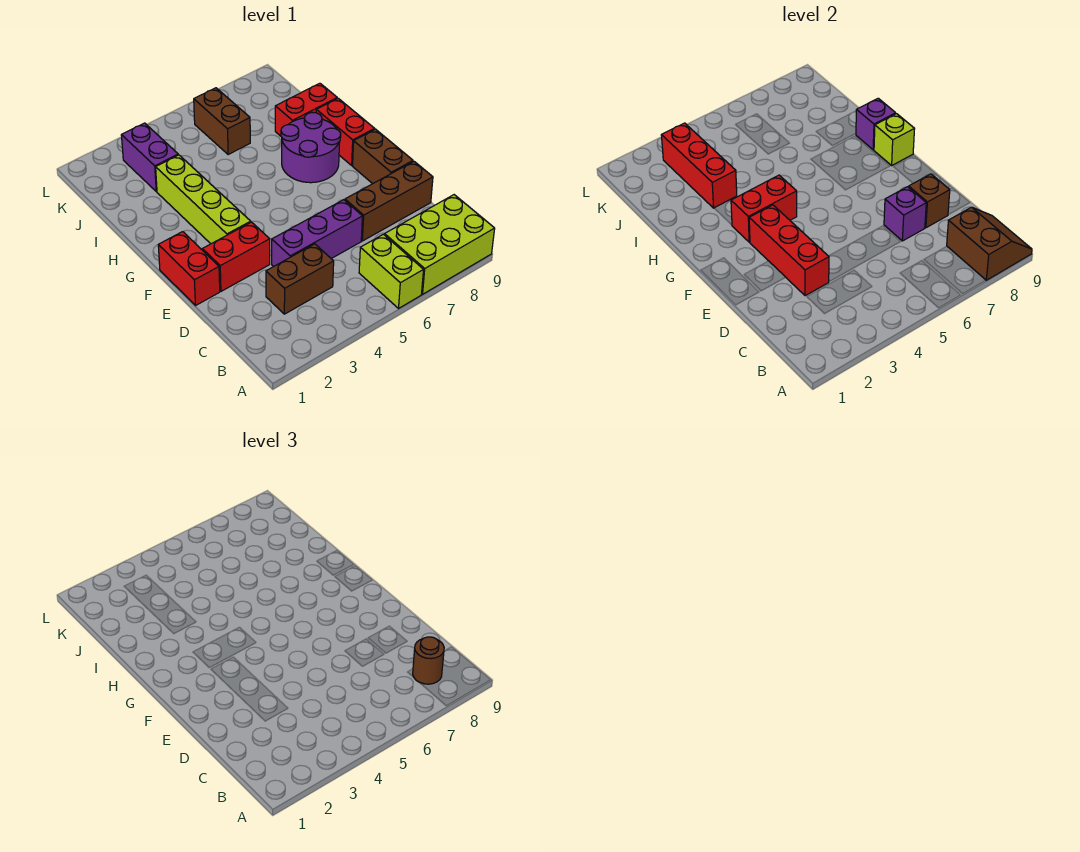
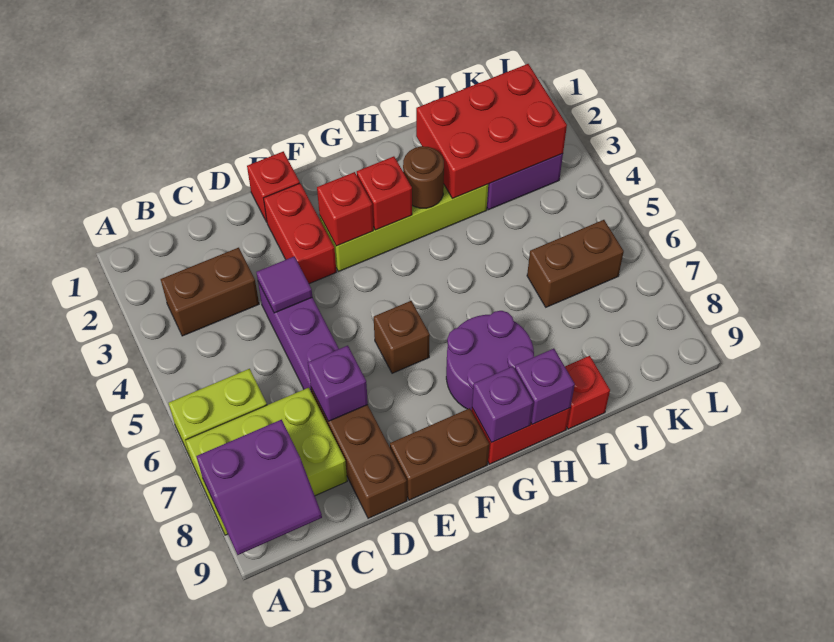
lime brick A7:B9 level 1 -> lime brick A7:C8 level 1
brown slope A8:B9 level 2 top 8 -> purple slope A8:B9 level 2 top 8
brown round brick B8 level 3 -> brown round brick H3 level 2
brown brick C3:C4 level 1 -> brown brick B3:C3 level 1
red brick D3:F3 level 2 -> red brick F3 level 2
none -> purple tile D4 level 2
brown brick D8 level 2 -> brown brick F6 level 1
red brick E1:F1 level 1 -> red brick E1 level 1
red brick G3:G4 level 2 -> red brick G3 level 2
lime brick G9 level 2 -> purple brick G9 level 2
red brick I3:K3 level 2 -> red brick I2:K3 level 2
red brick I8:I9 level 1 -> red brick I9 level 1

